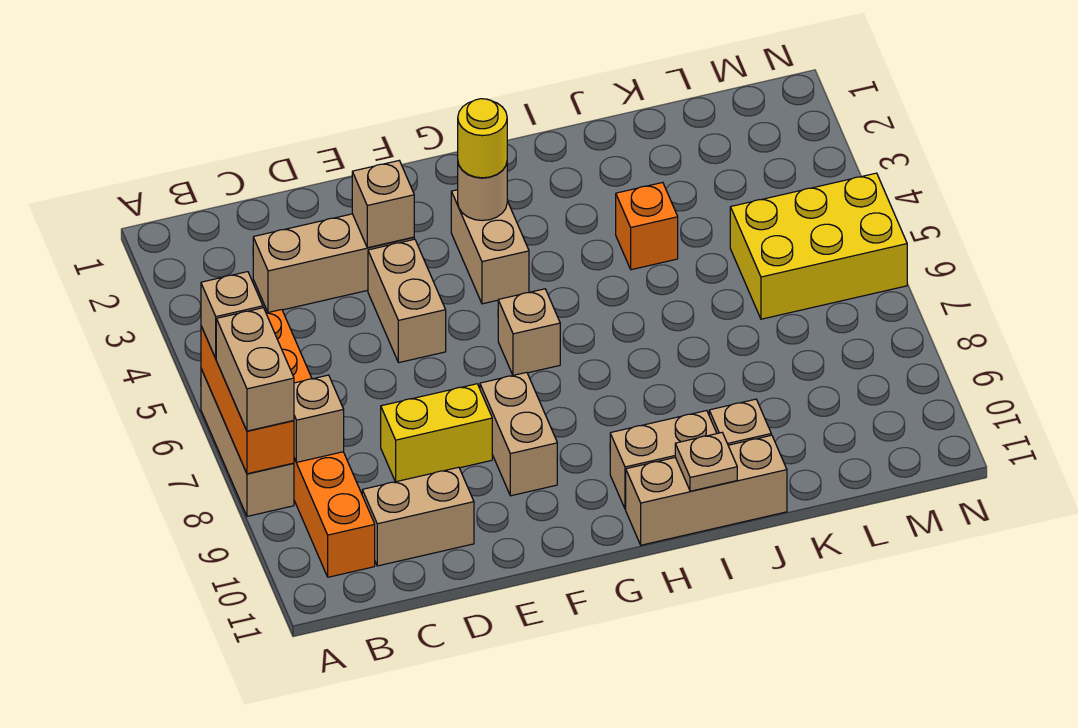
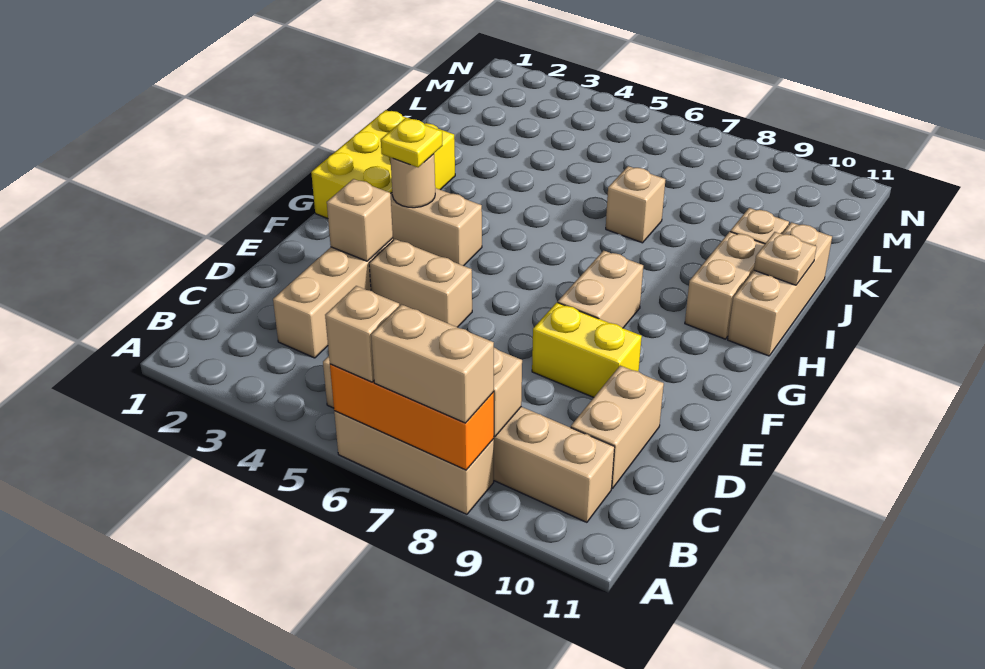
orange brick B5:B10 level 1 -> tan brick B5:B10 level 1
yellow brick D8:E8 level 1 -> yellow brick E8:E9 level 1
tan brick F8:F9 level 1 -> tan brick F8:G8 level 1
yellow round brick G3 level 3 -> yellow plate G3 level 3
tan brick G6 level 1 -> tan brick J7 level 1
orange brick J4 level 1 -> none
yellow brick L5:N6 level 1 -> yellow brick G1:I2 level 1

